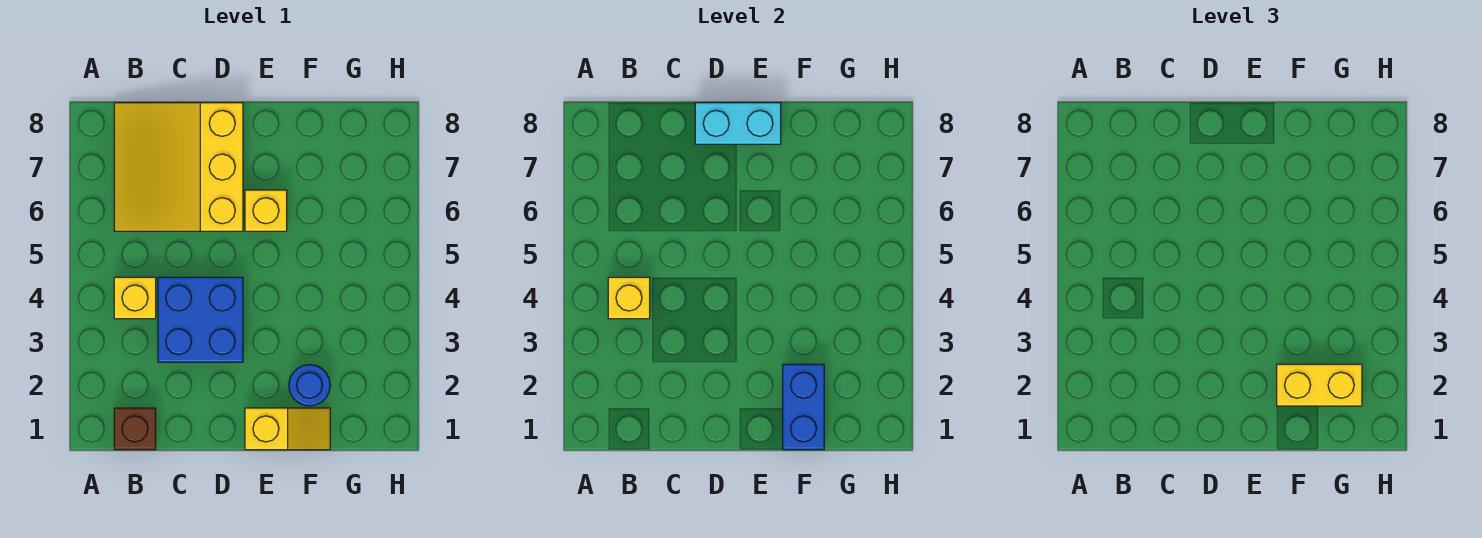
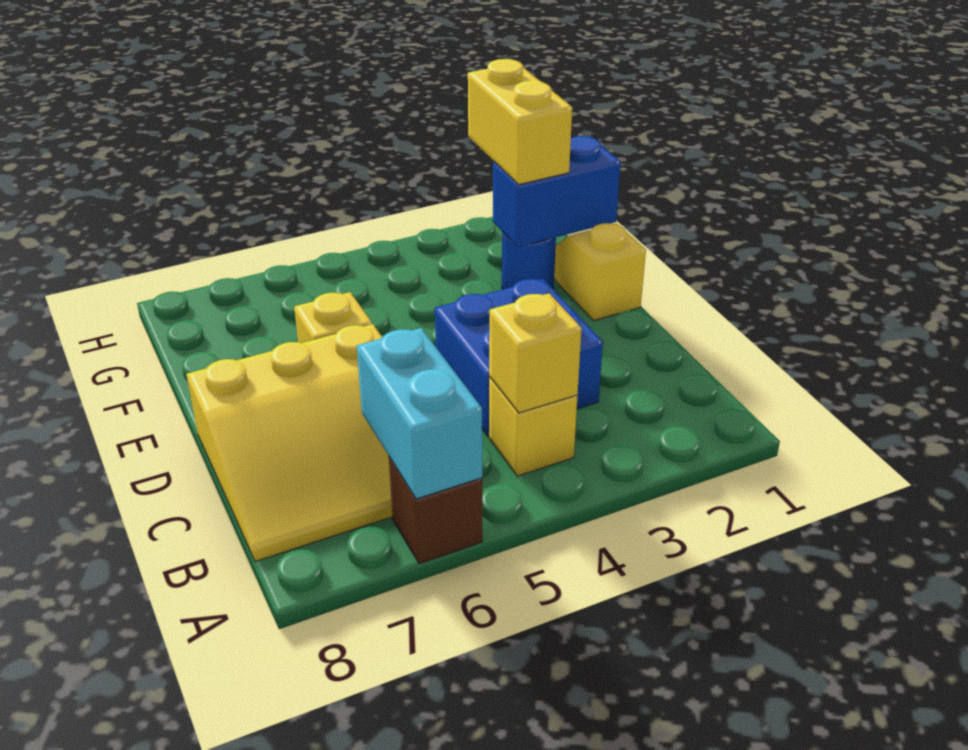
brown brick B1 level 1 -> brown brick A6 level 1
cyan brick D8:E8 level 2 -> cyan brick A6:B6 level 2

